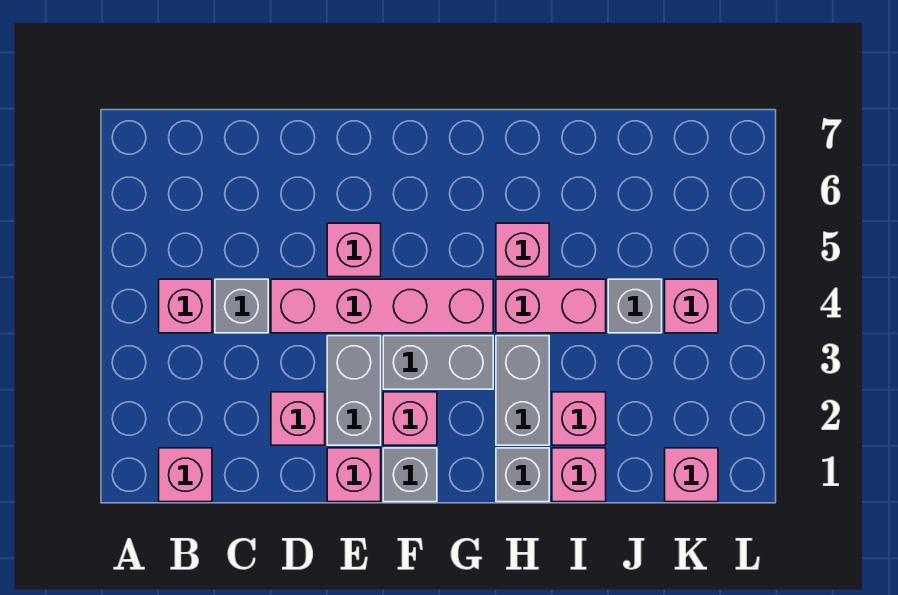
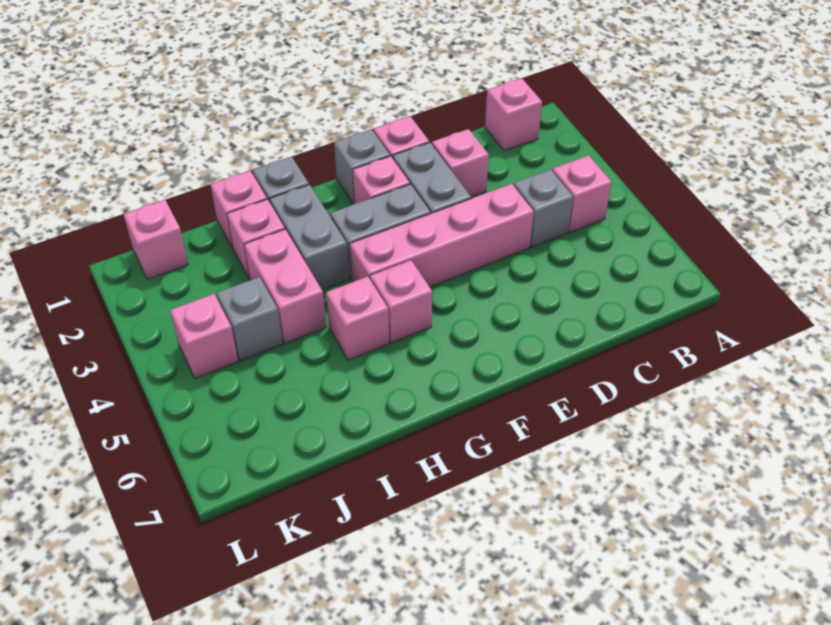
pink brick E5 level 1 -> pink brick G5 level 1
pink brick H4:I4 level 1 -> pink brick I3:I4 level 1

